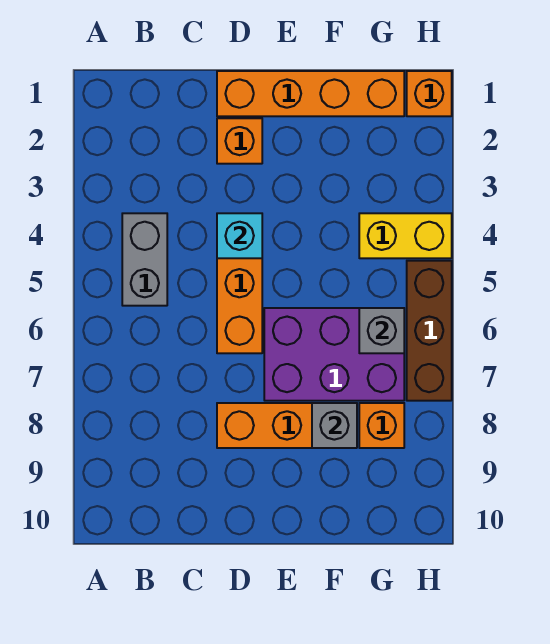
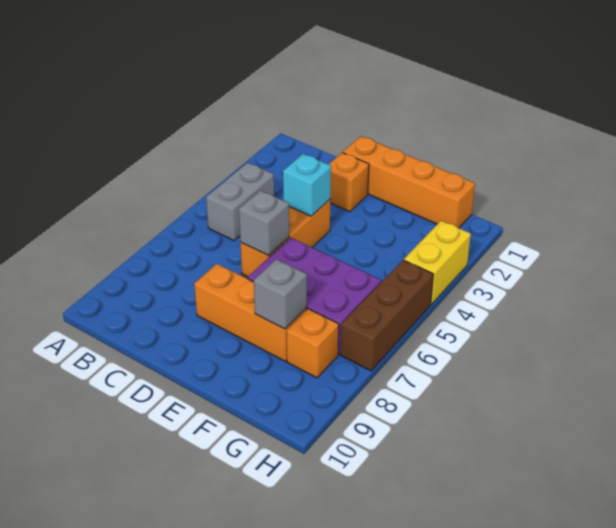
yellow brick G4:H4 level 1 -> yellow brick H3:H4 level 1
grey brick G6 level 2 -> grey brick D6 level 2
orange brick H1 level 1 -> none

